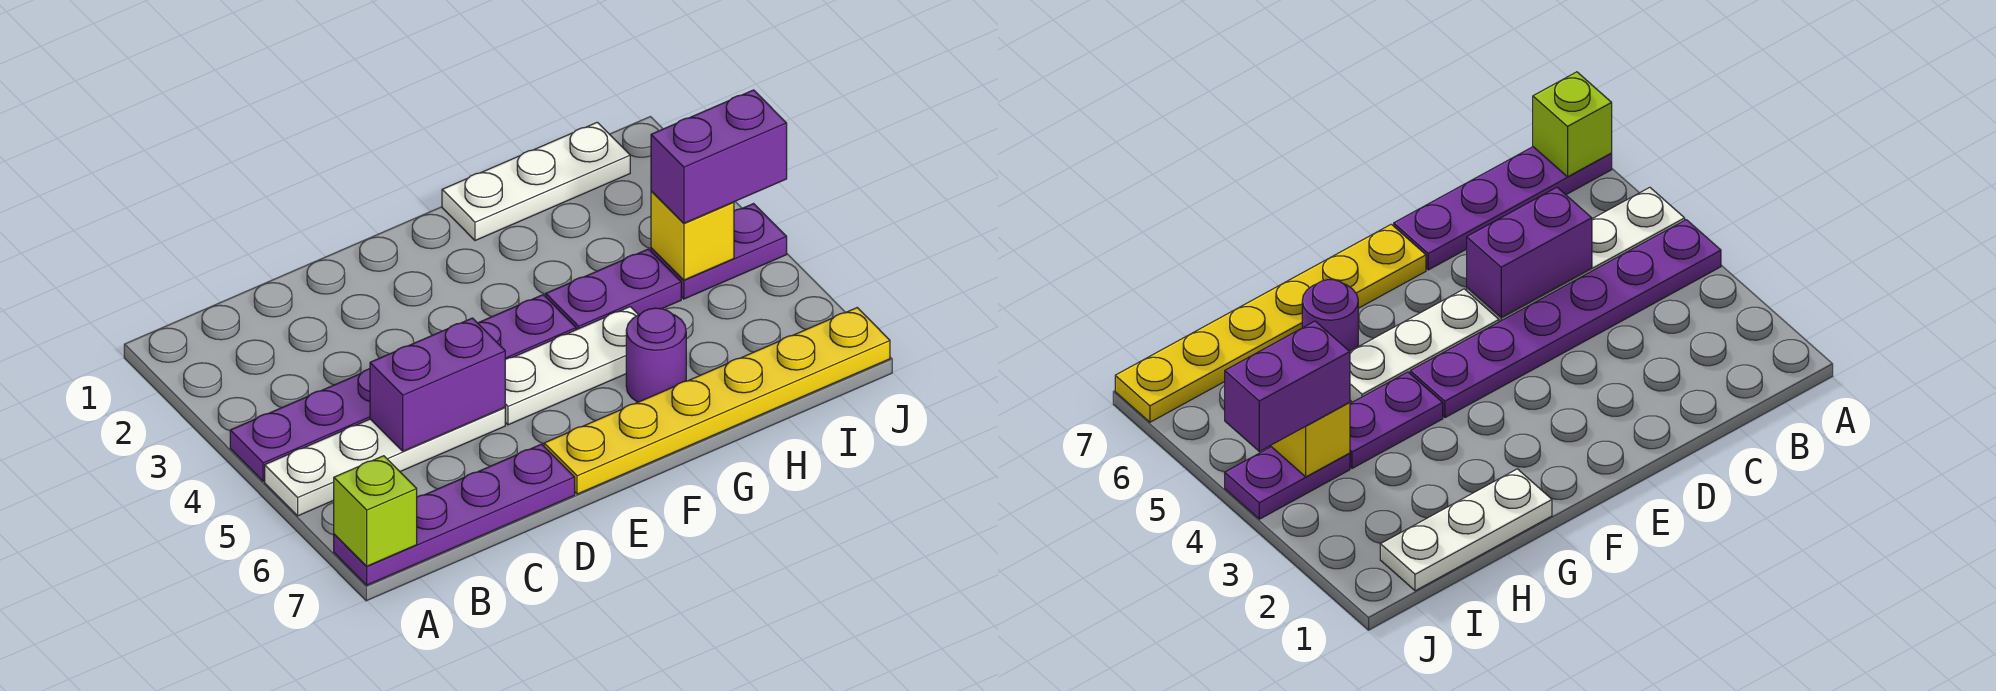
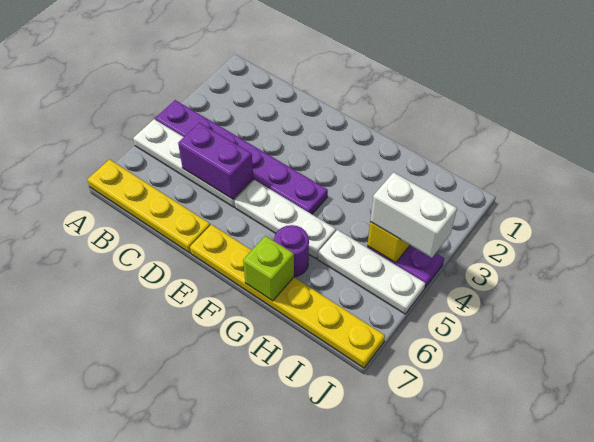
purple plate A7:D7 level 1 -> yellow plate A7:D7 level 1
lime brick A7 level 2 -> lime brick G7 level 2
white plate G1:I1 level 1 -> white plate H5:J5 level 1
purple plate G4:H4 level 1 -> none
purple brick I4:J4 level 3 -> white brick I4:J4 level 3

